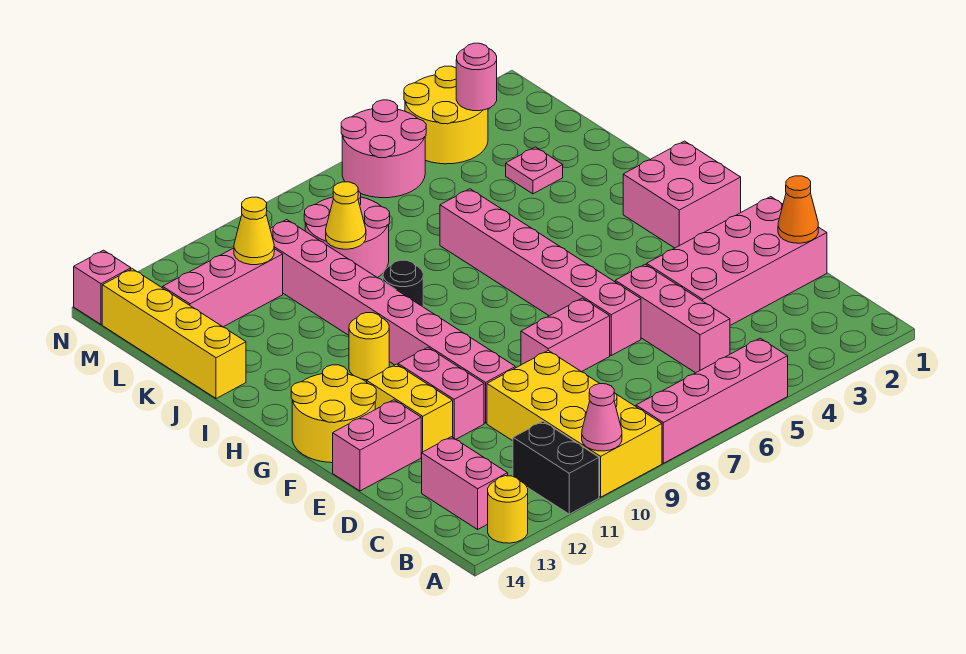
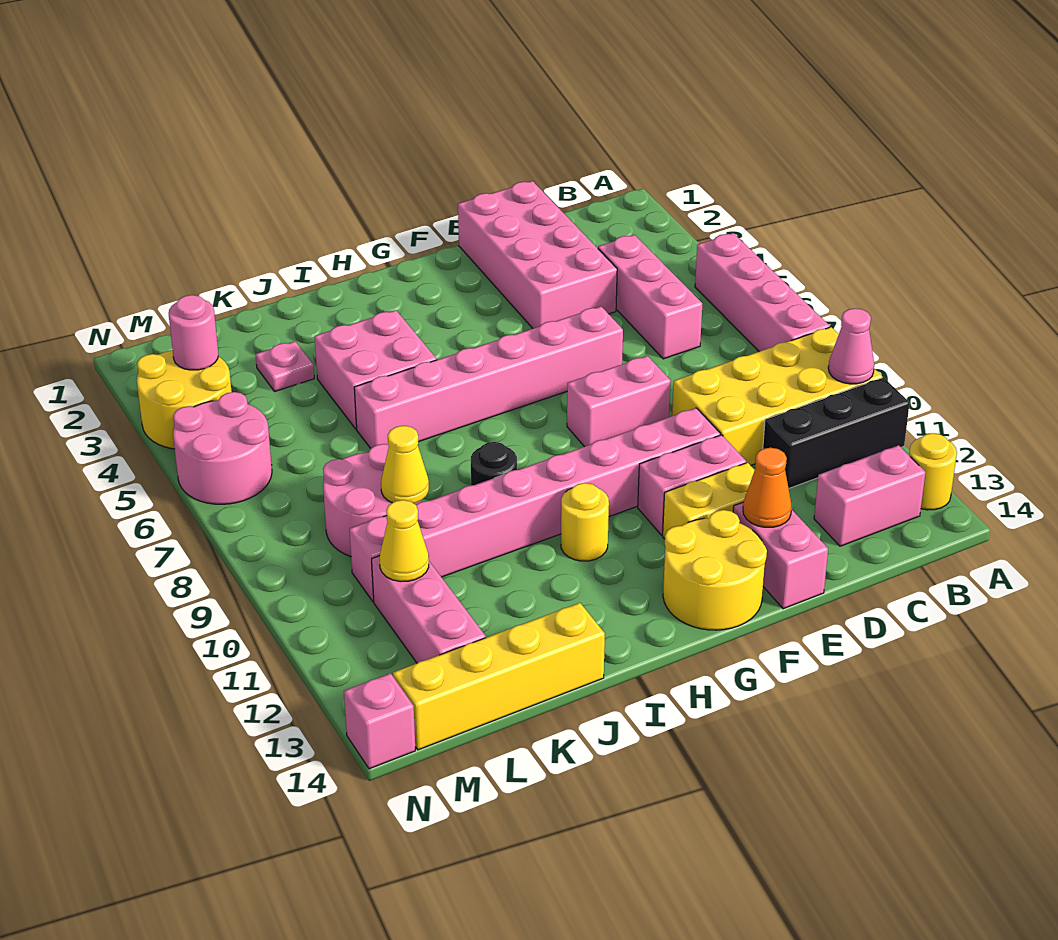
black brick A11:B11 level 1 -> black brick A11:C11 level 1
pink brick C5:E5 level 1 -> pink brick C4:C6 level 1
orange cone D1 level 2 -> orange cone E13 level 2
pink brick E7:E8 level 1 -> pink brick E8:F8 level 1
pink brick G1:H2 level 1 -> pink brick I4:J5 level 1

